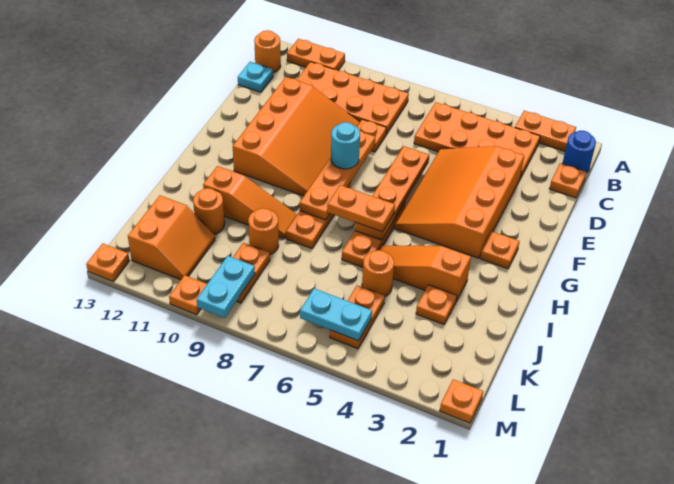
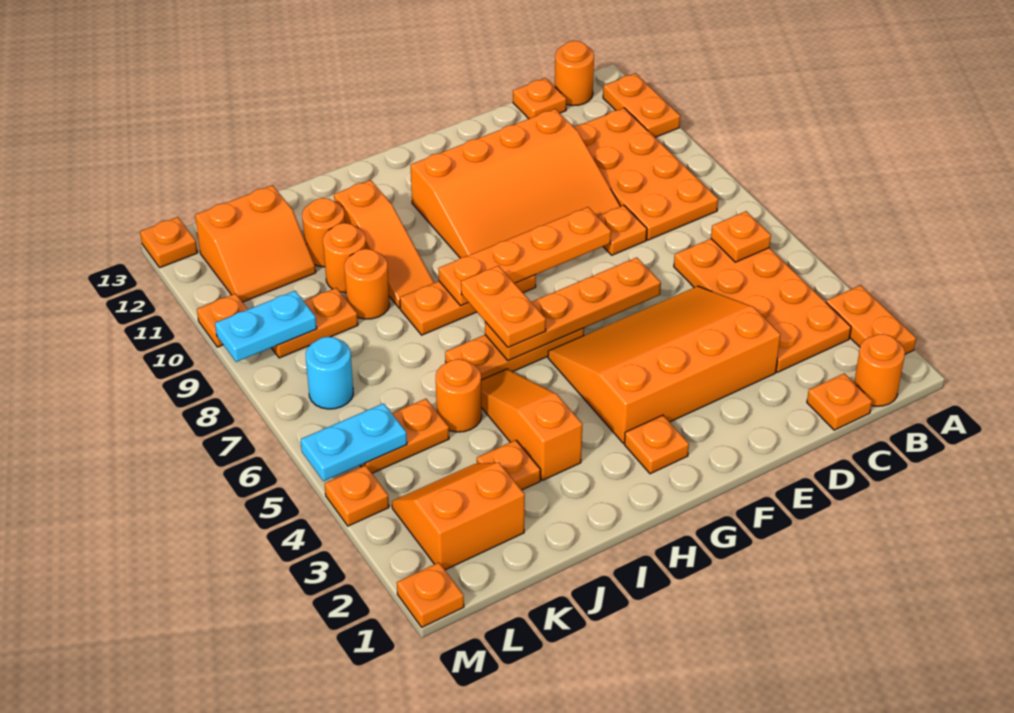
blue round brick B1 level 1 -> orange round brick B1 level 1
none -> orange plate B6 level 2
cyan plate C13 level 1 -> orange plate C13 level 1
cyan round brick F8 level 3 -> cyan round brick L7 level 1
none -> orange round brick J10 level 1
none -> orange slope K2:L3 level 1 top 2
cyan plate L5:L6 level 2 -> cyan plate L5:M5 level 2
none -> orange plate M4 level 1

